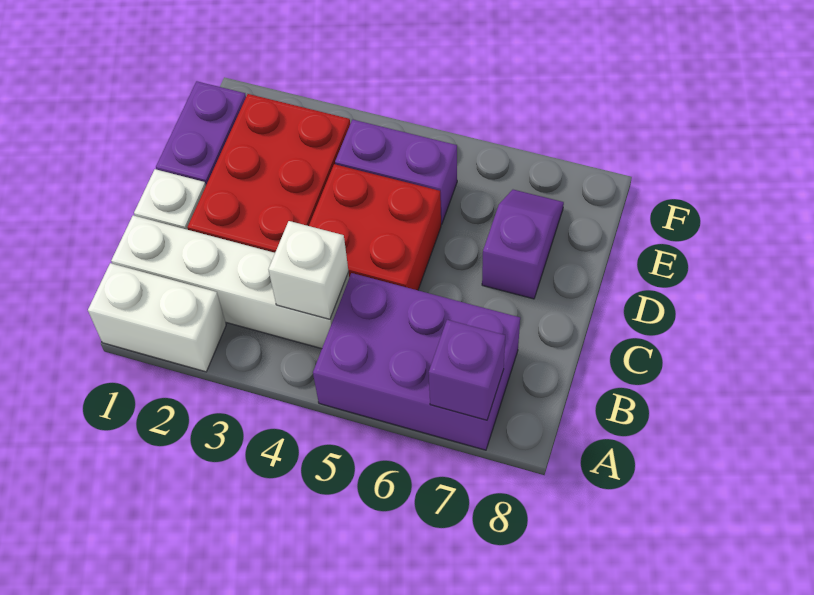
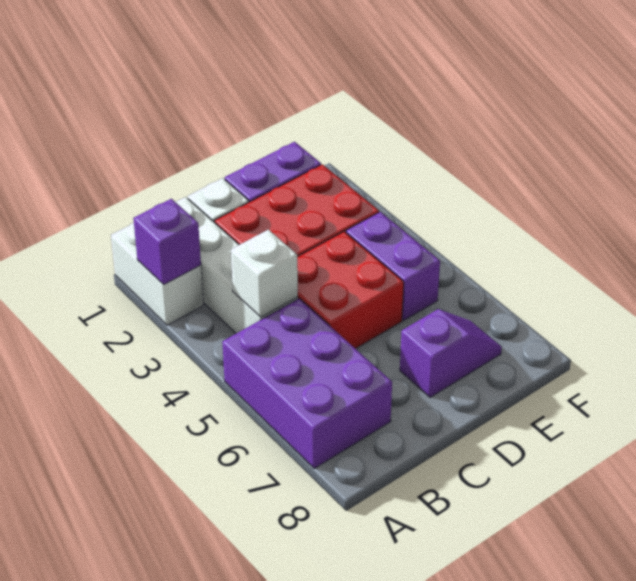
purple brick A7 level 2 -> purple brick A2 level 2

